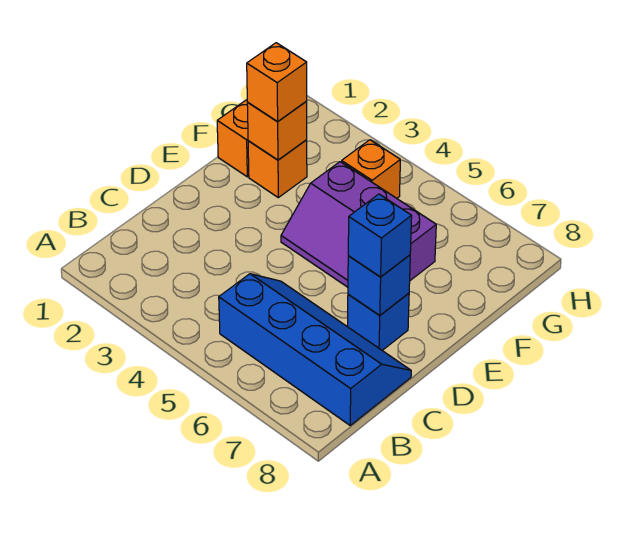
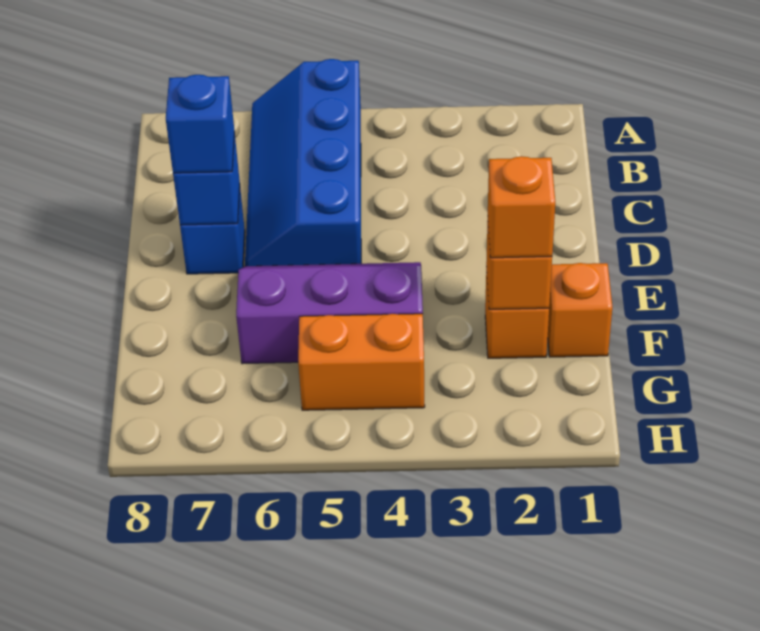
blue slope B5:C8 level 1 top B -> blue slope A5:D6 level 1 top 5
orange brick G4 level 1 -> orange brick G4:G5 level 1

